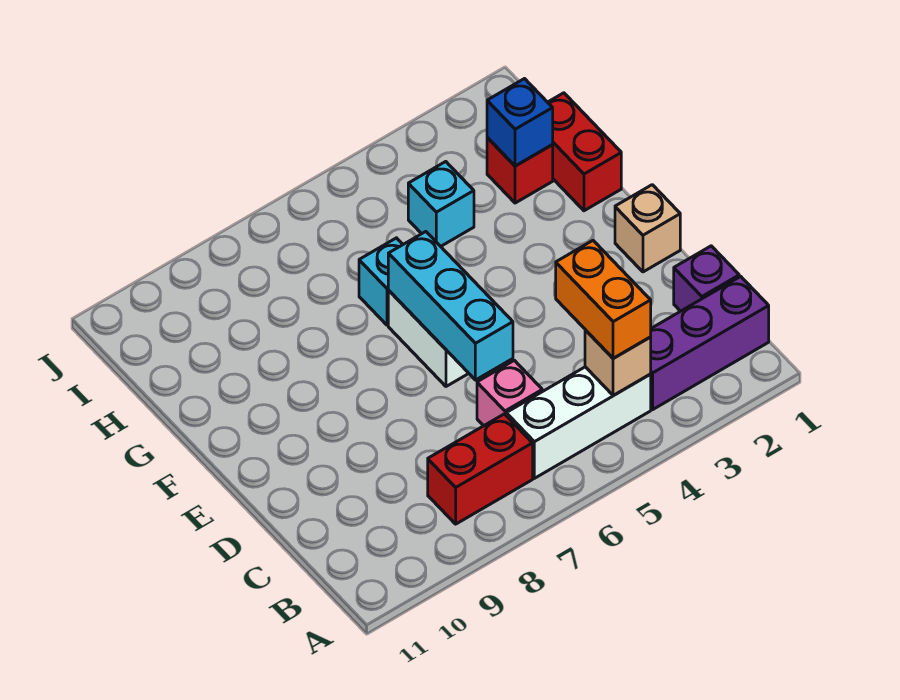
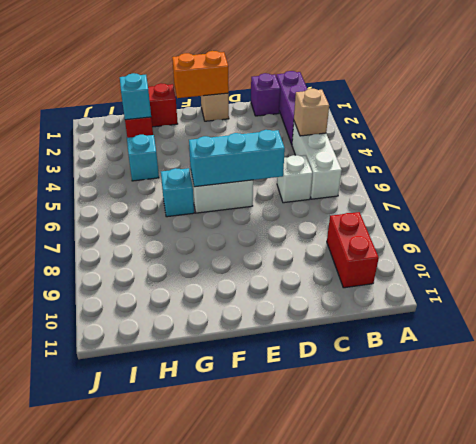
orange brick B4:C4 level 3 -> orange brick E1:F1 level 2
red brick B7:B8 level 1 -> red brick B9:B10 level 1
pink brick C6 level 1 -> white brick C6 level 1
blue brick H2 level 2 -> cyan brick H2 level 2

